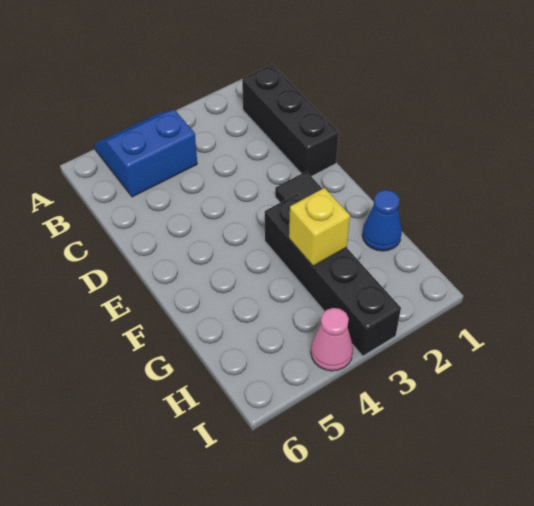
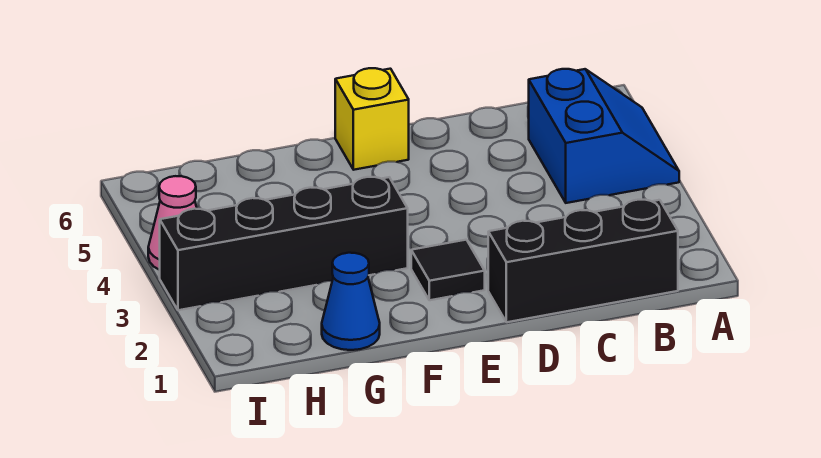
yellow brick G3 level 2 -> yellow brick E6 level 1

